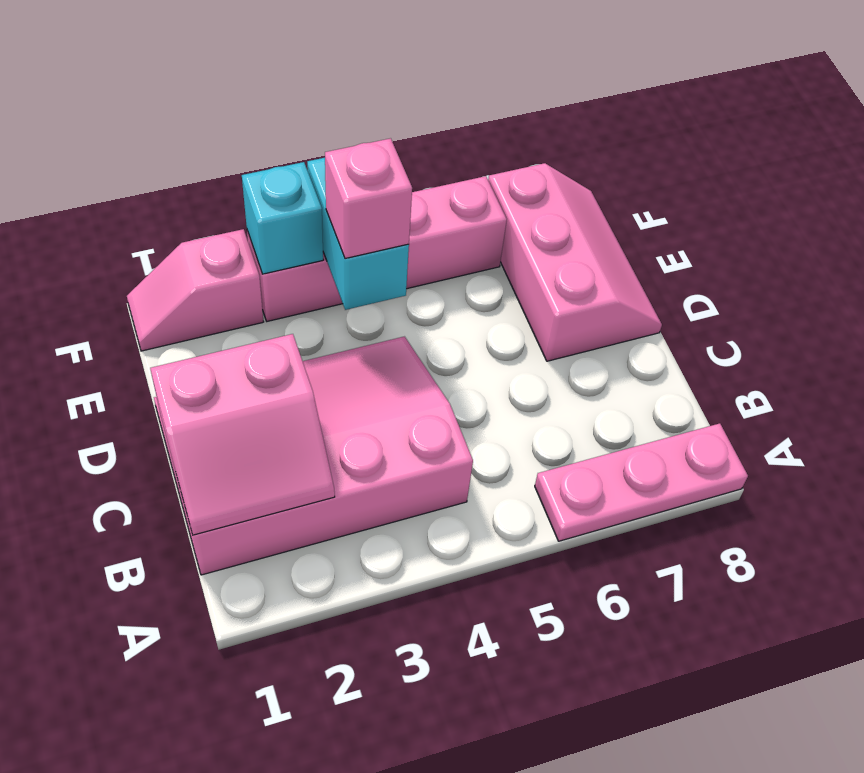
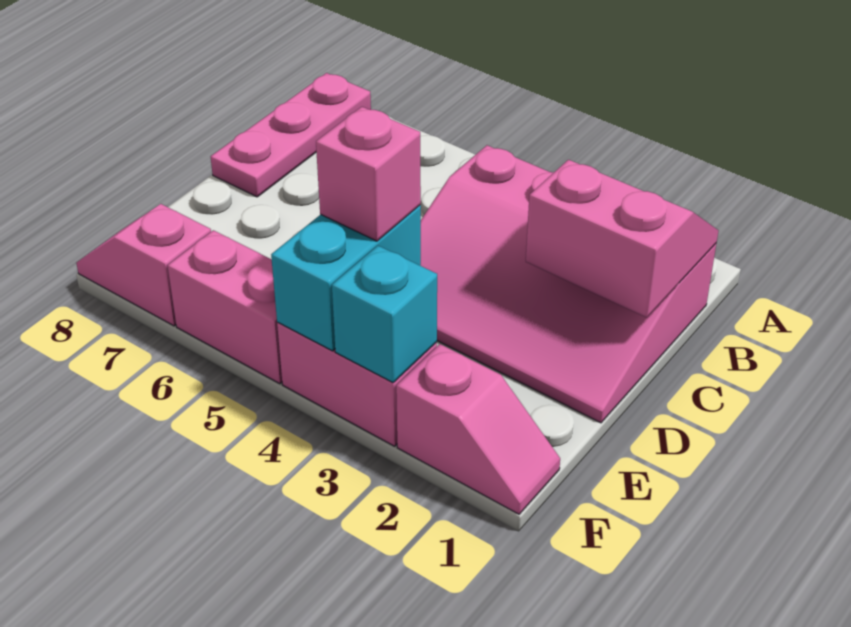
pink plate A6:A8 level 1 -> pink plate A8:C8 level 1
pink slope D7:F8 level 1 top 7 -> pink slope F7:F8 level 1 top 7

